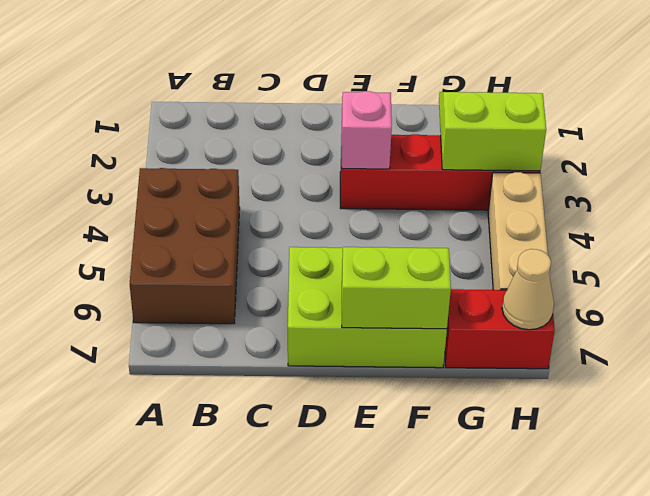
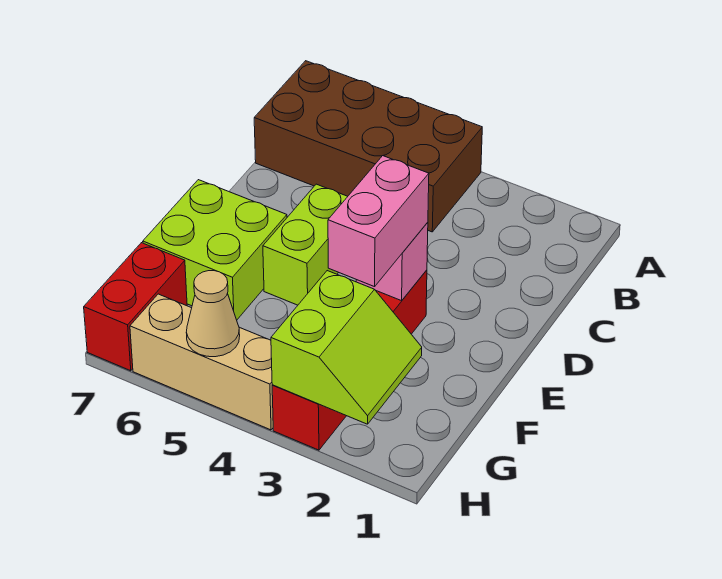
brown brick A4:B6 level 1 -> brown brick A4:B7 level 1
lime brick D6:F7 level 1 -> lime brick E6:F7 level 1
none -> pink brick E3:F3 level 3
lime brick E7:F7 level 2 -> lime brick D5:E5 level 1
tan cone H7 level 2 -> tan cone H5 level 2

